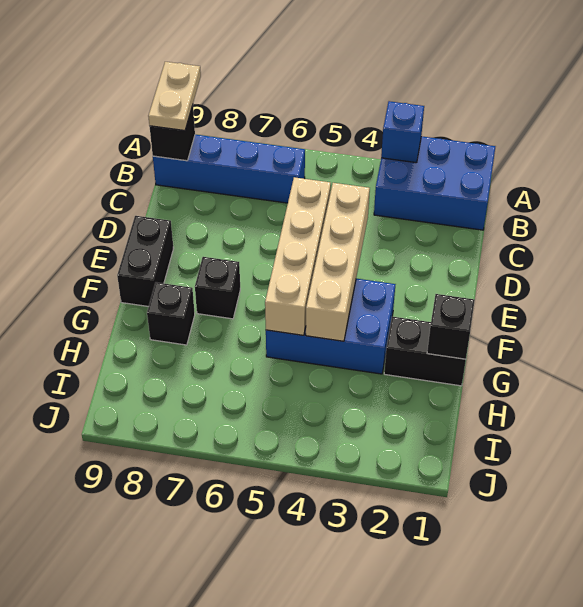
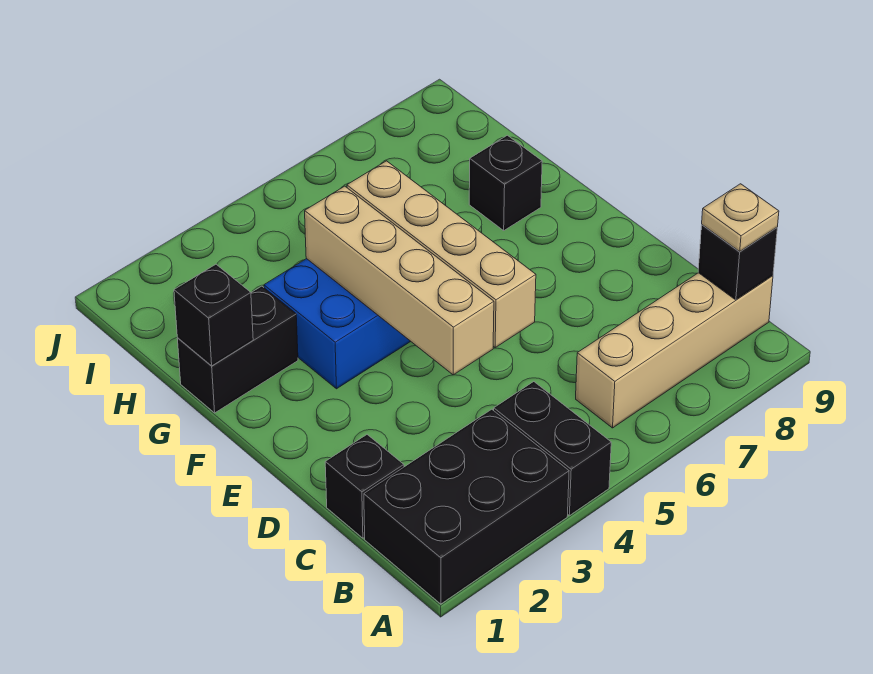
blue brick A1:B3 level 1 -> black brick A1:B3 level 1
blue brick A3 level 2 -> none
tan plate A9:B9 level 3 -> tan plate B9 level 3
blue brick B6:B9 level 1 -> tan brick B6:B9 level 1
black brick E9:F9 level 1 -> black brick A4:B4 level 1
black brick F7 level 1 -> black brick C1 level 1

